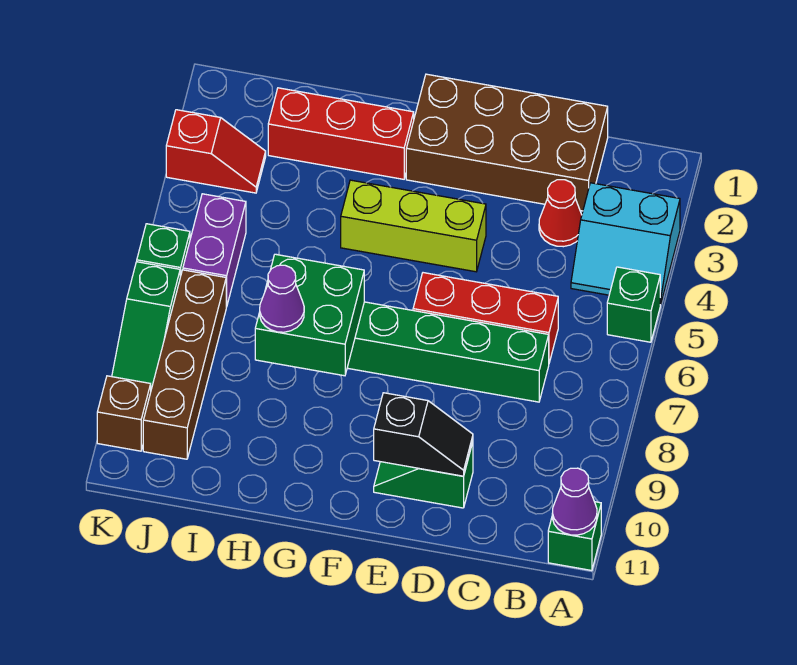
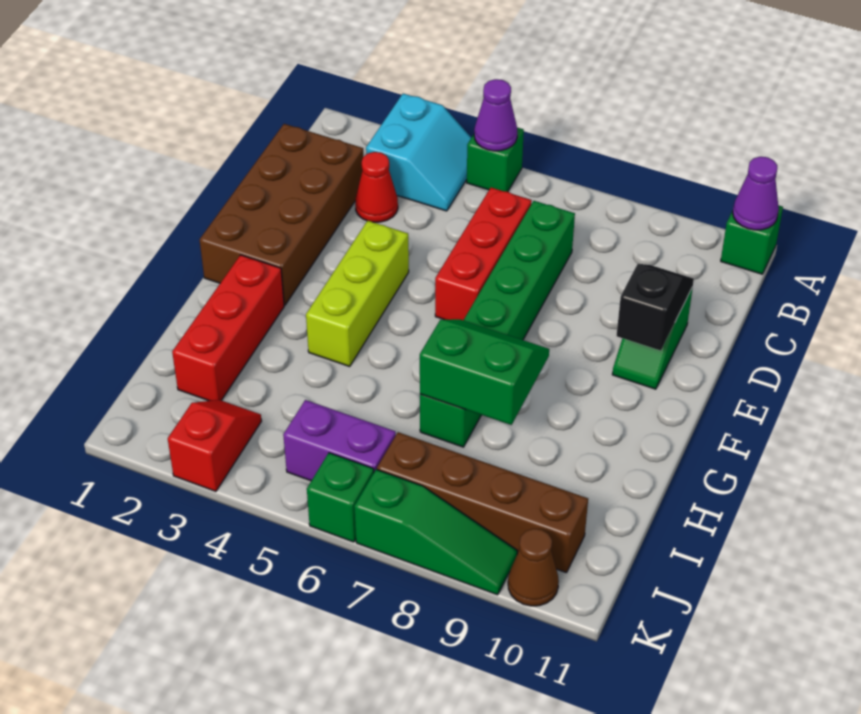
green brick G7:H8 level 2 -> green slope G7:H8 level 2 top H
purple cone H8 level 3 -> purple cone A5 level 2
brown brick K10 level 1 -> brown cone K10 level 1

